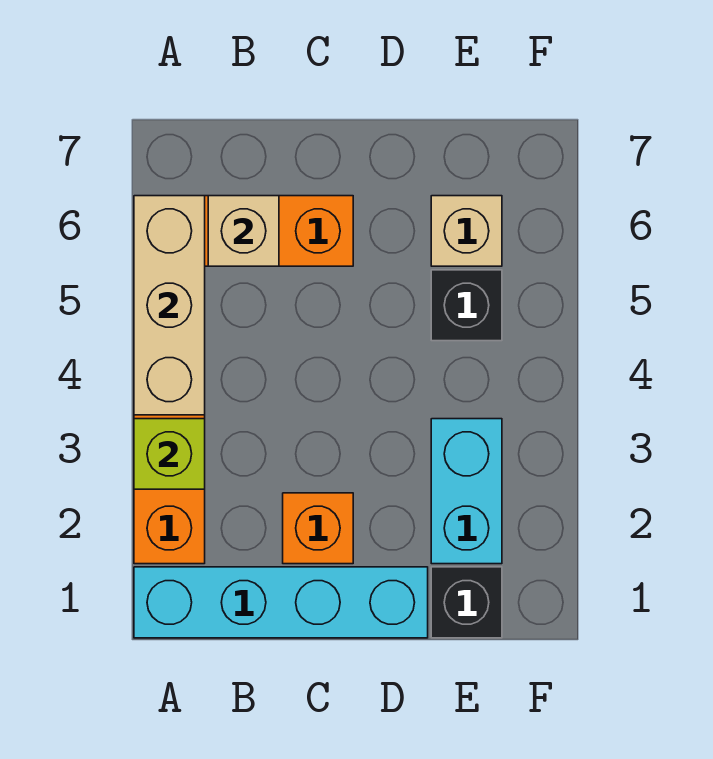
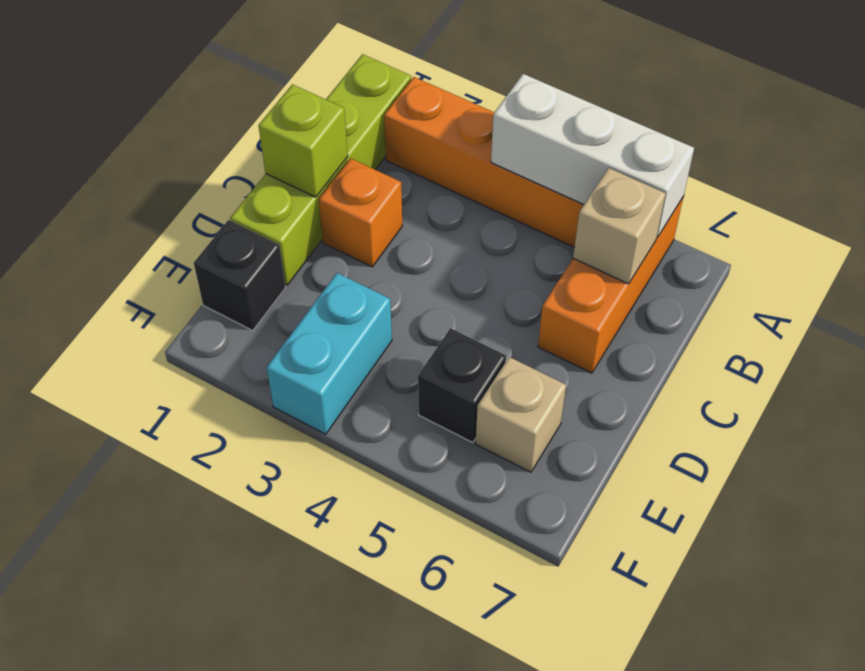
cyan brick A1:D1 level 1 -> lime brick A1:D1 level 1
lime brick A3 level 2 -> lime brick C1 level 2
tan brick A4:A6 level 2 -> white brick A4:A6 level 2
cyan brick E2:E3 level 1 -> cyan brick E3:F3 level 1

